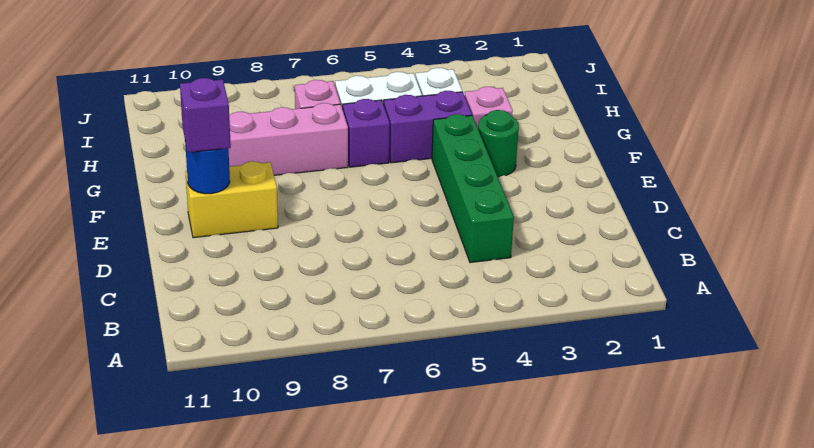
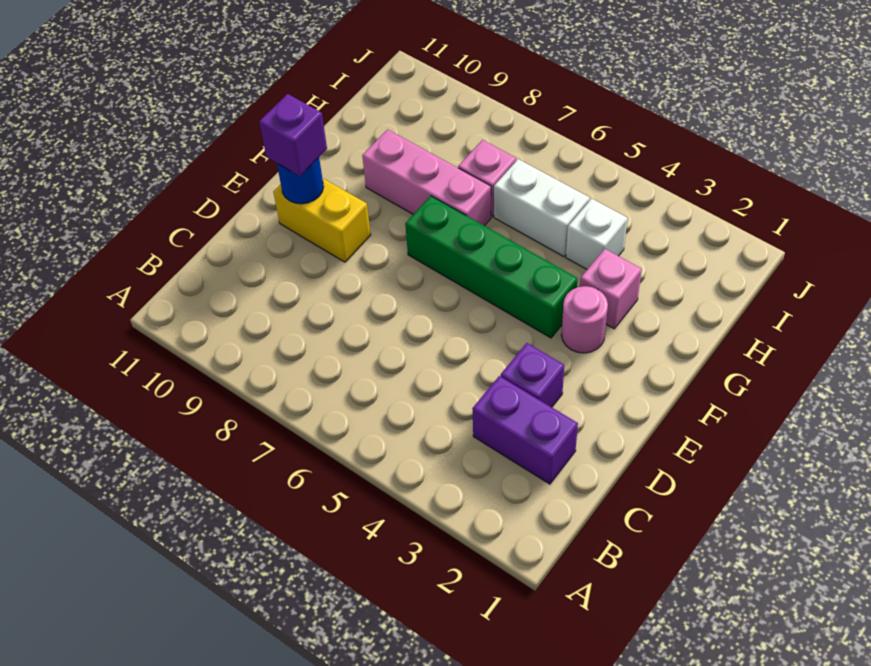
green brick C4:F4 level 1 -> green brick F4:F7 level 1
green round brick F3 level 1 -> pink round brick F3 level 1
purple brick G4:G5 level 1 -> purple brick C2:C3 level 1
purple brick G6 level 1 -> purple brick D3 level 1

